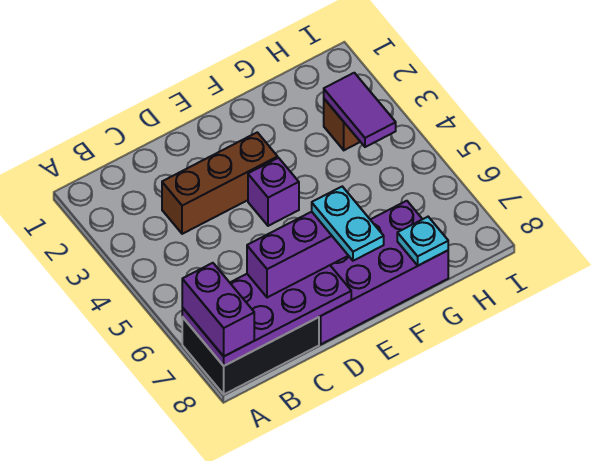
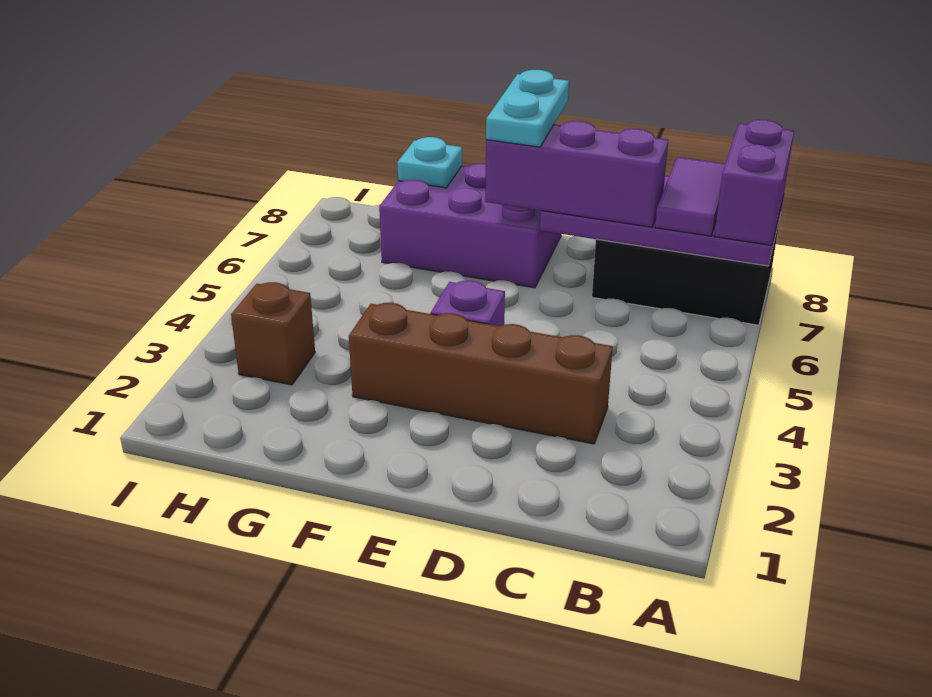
brown brick C3:E3 level 1 -> brown brick C3:F3 level 1
purple brick D7:G8 level 1 -> purple brick E7:G8 level 1
purple tile H3:H4 level 2 -> purple tile B7:B8 level 3

